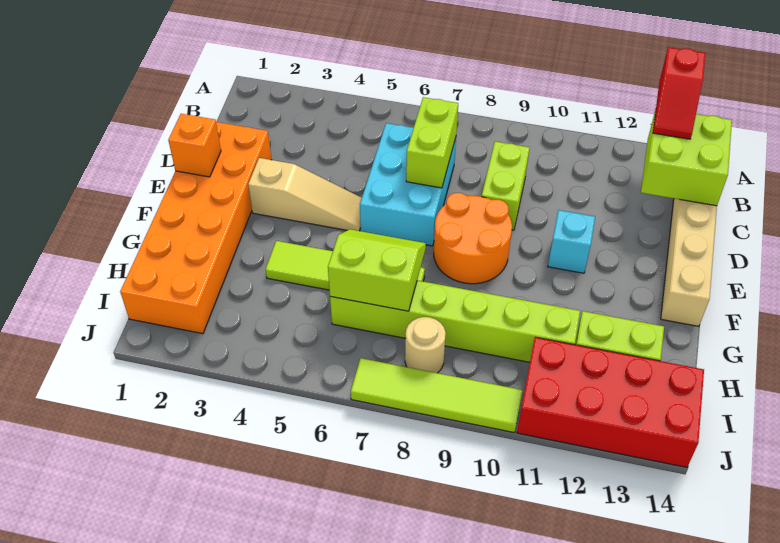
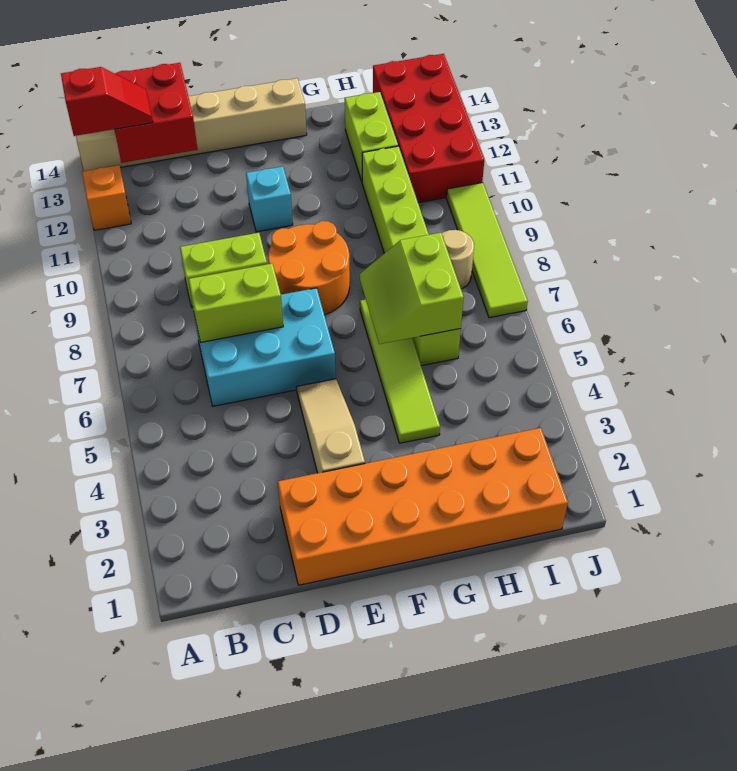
lime brick B13:C14 level 2 -> red brick B13:C14 level 2
orange brick E1 level 2 -> orange brick A12 level 1

